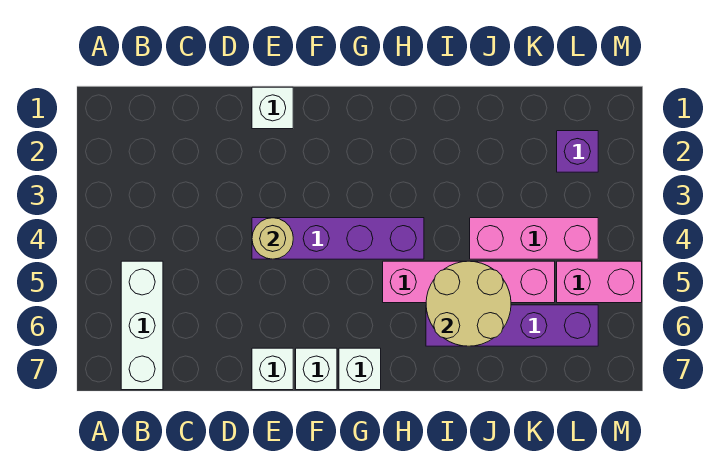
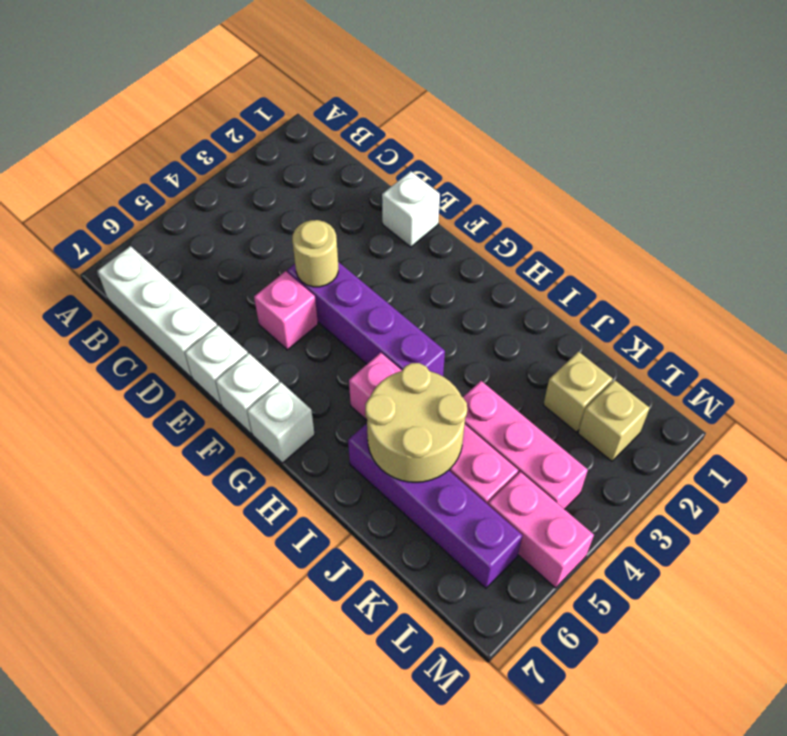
white brick B5:B7 level 1 -> white brick B7:D7 level 1
none -> pink brick E5 level 1
none -> tan brick K2 level 1
purple brick L2 level 1 -> tan brick L2 level 1

